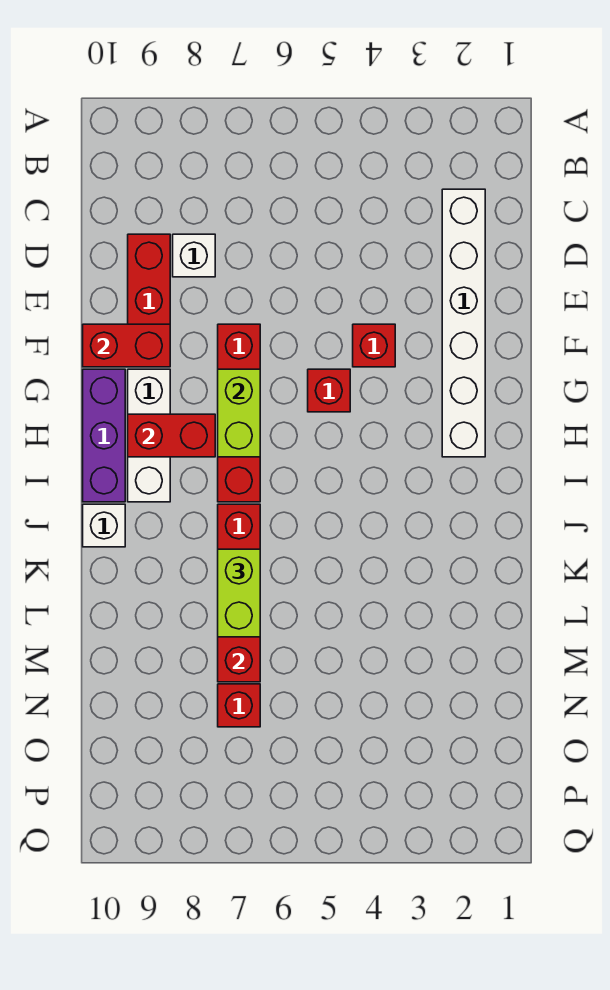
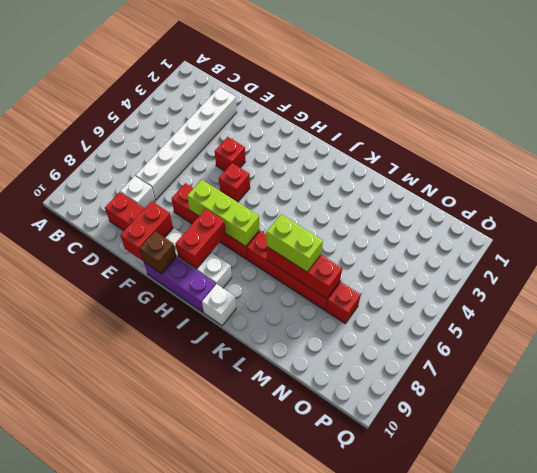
white brick C2:H2 level 1 -> white brick D2:D7 level 1
lime brick G7:H7 level 2 -> lime brick G7:I7 level 2
none -> brown brick G10 level 2

